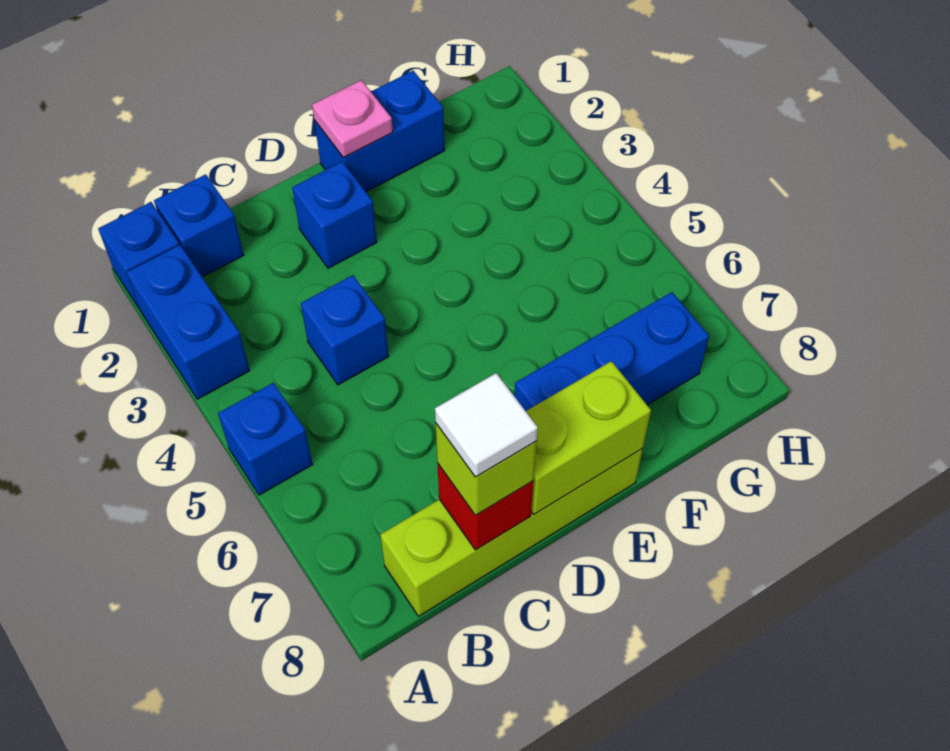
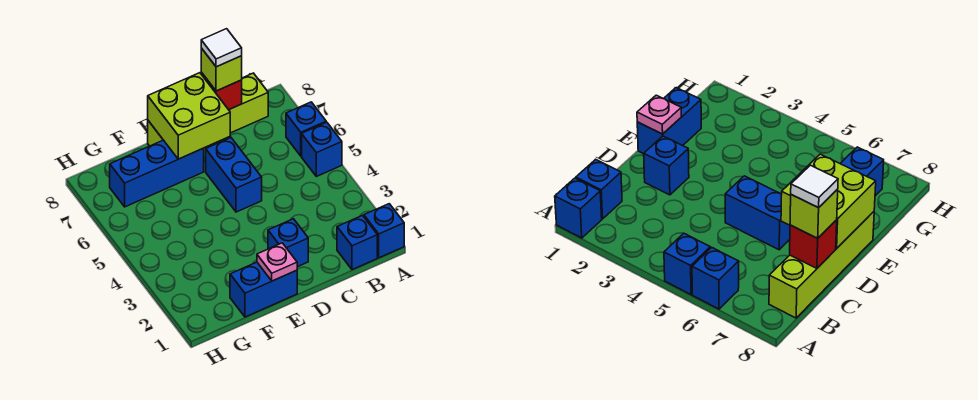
blue brick A2:A3 level 1 -> blue brick D5:D6 level 1
blue brick C4 level 1 -> blue brick A6 level 1
lime brick D8:E8 level 2 -> lime brick D7:E8 level 2

